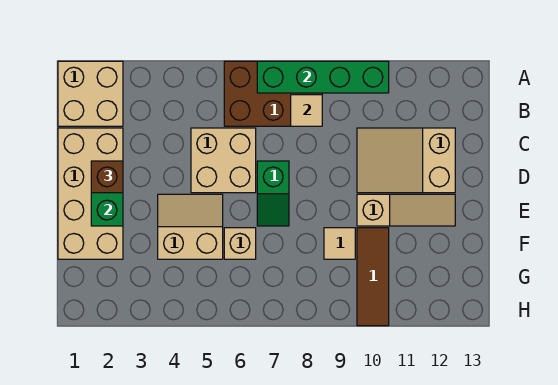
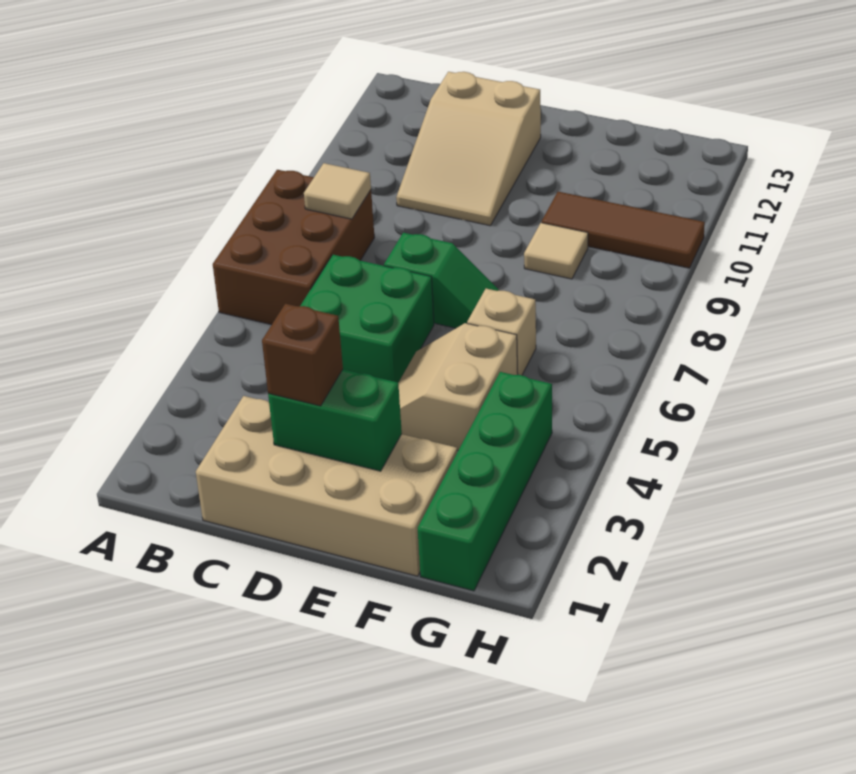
tan brick A1:B2 level 1 -> none
green brick A7:A10 level 2 -> green brick G1:G4 level 1
tan brick C5:D6 level 1 -> green brick C5:D6 level 1
tan slope E10:E12 level 1 top 10 -> none

